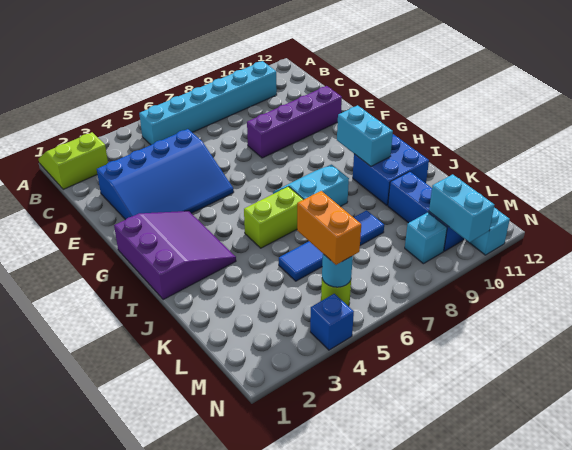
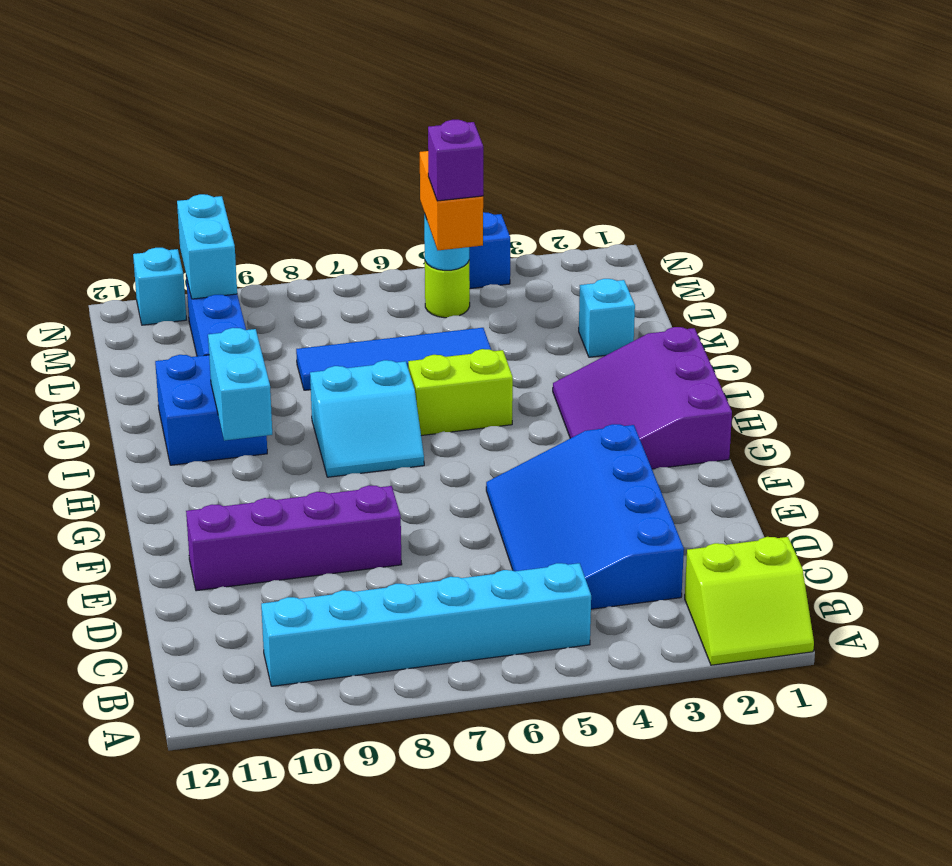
blue slope D2:F5 level 1 top D -> blue slope C3:F5 level 1 top 3
none -> purple brick L5 level 4
cyan brick M9 level 1 -> cyan brick K2 level 1

